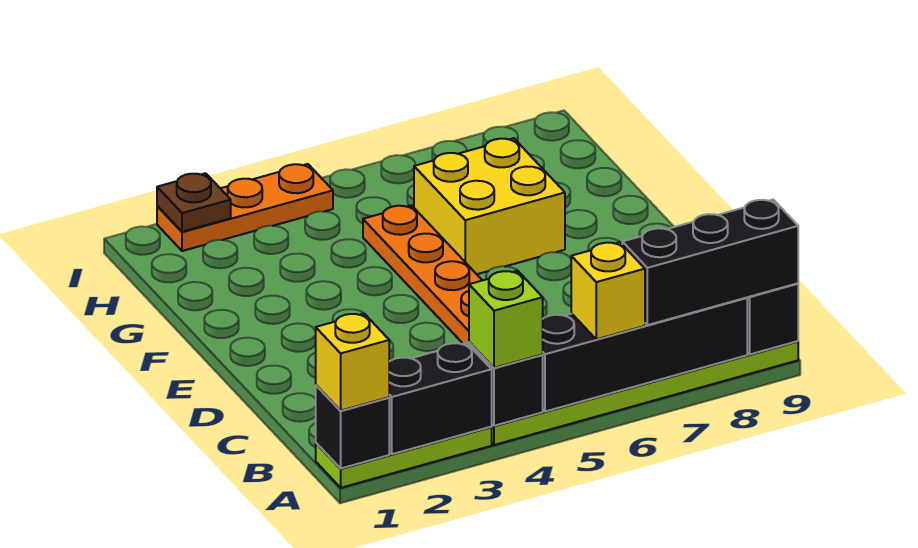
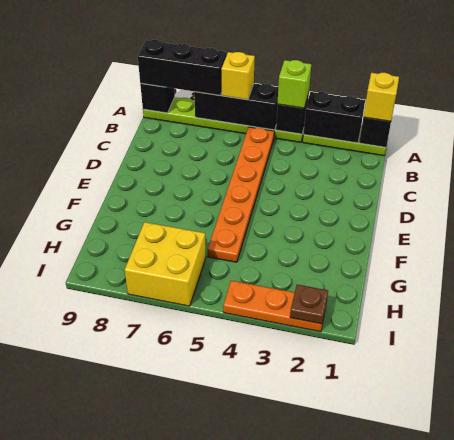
black brick A5:A8 level 2 -> black brick A5:A7 level 2
yellow brick F6:G7 level 1 -> yellow brick H6:I7 level 1

